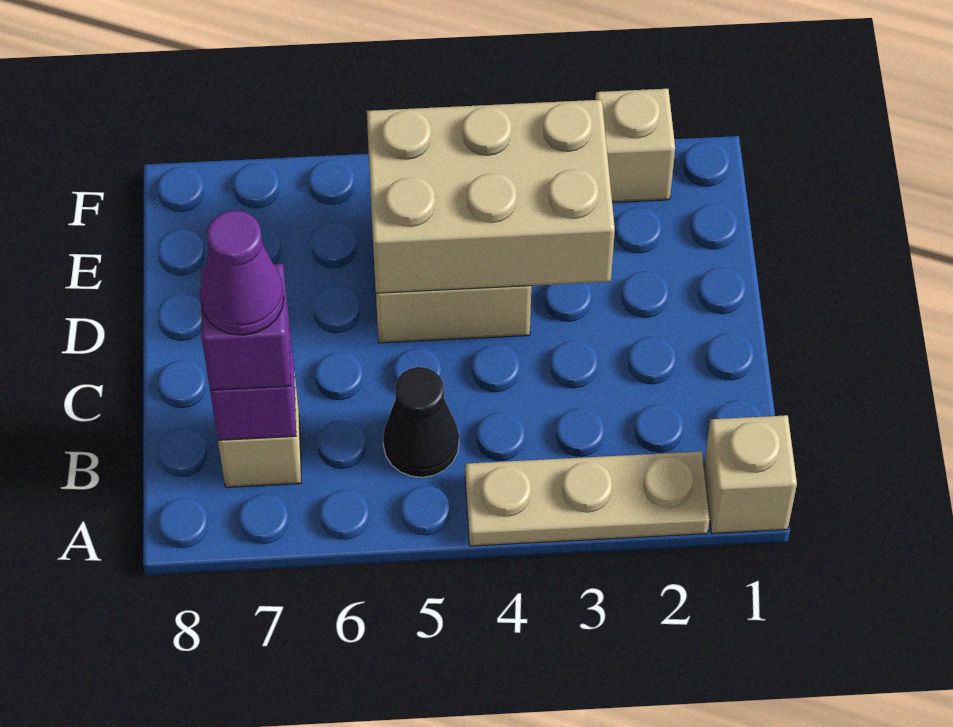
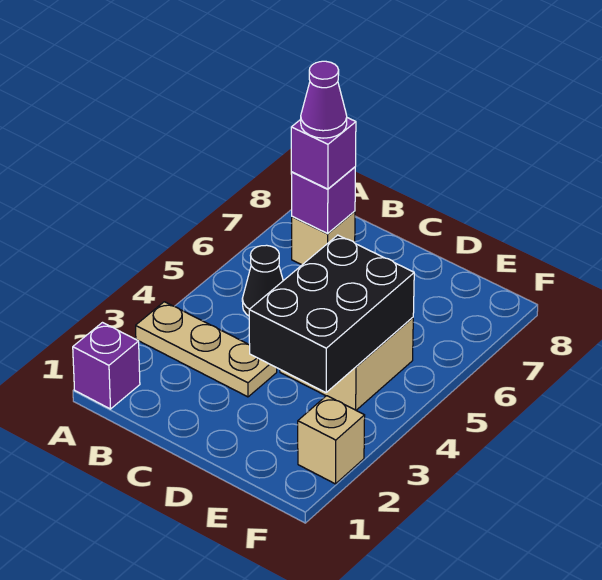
tan brick A1 level 1 -> purple brick A1 level 1
tan plate A2:A4 level 1 -> tan plate A3:C3 level 1
tan brick D3:E5 level 2 -> black brick D3:E5 level 2

